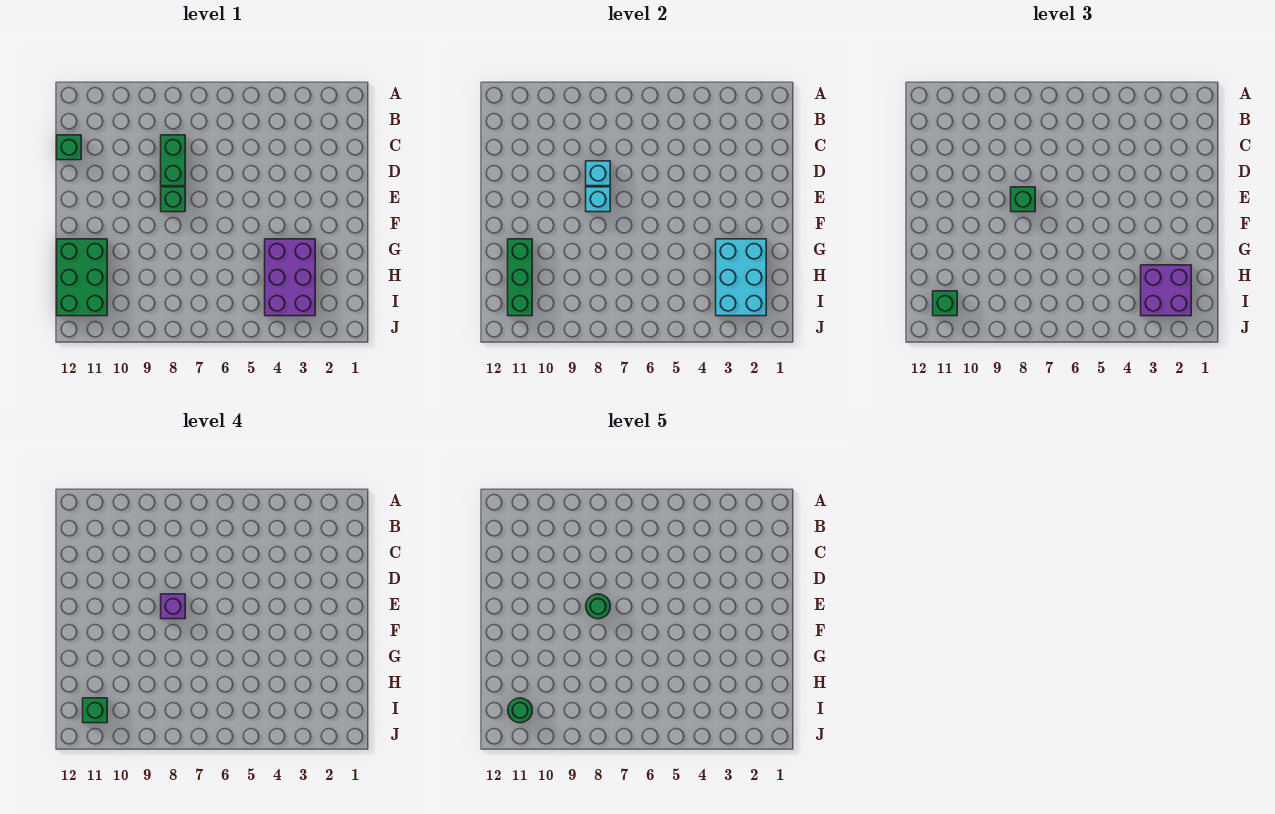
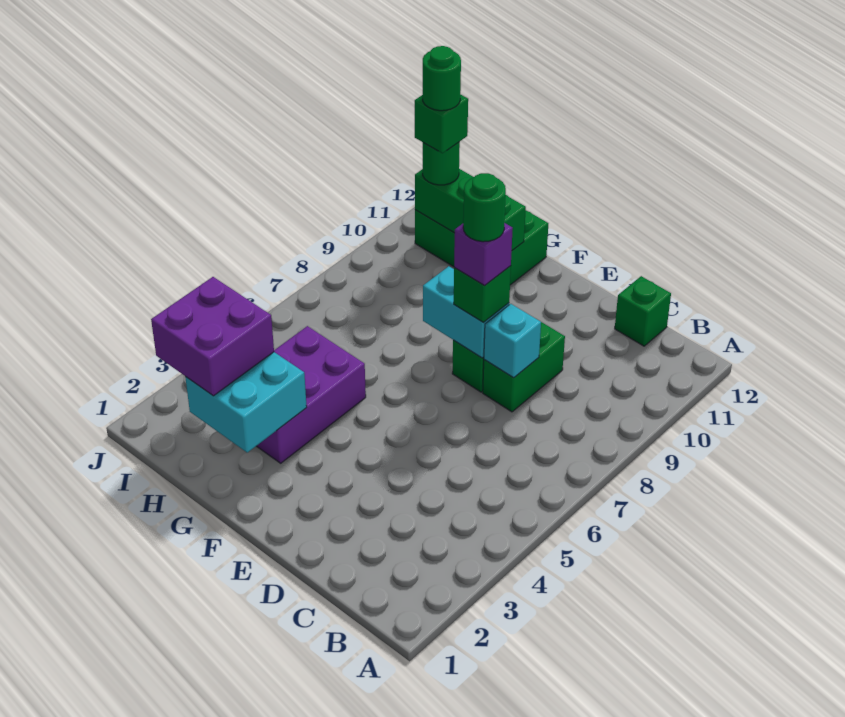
green brick C8:D8 level 1 -> green brick D8:D9 level 1
cyan brick E8 level 2 -> cyan brick E8:F8 level 2
cyan brick G2:I3 level 2 -> cyan brick G2:H3 level 2
purple brick G3:I4 level 1 -> purple brick G3:H5 level 1
green brick I11 level 3 -> green round brick I11 level 3

